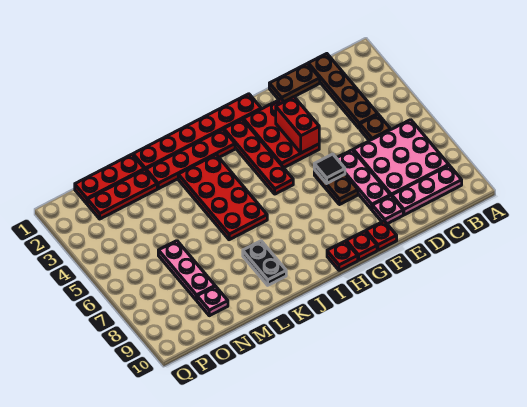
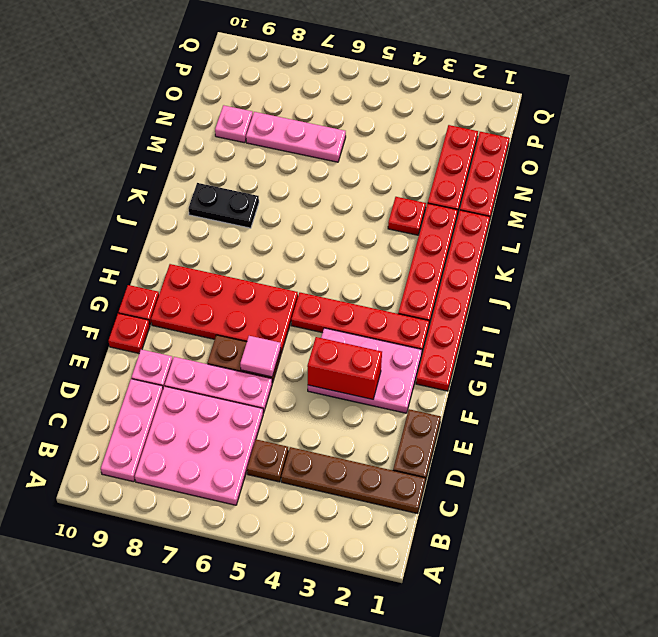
red plate F2:G4 level 1 -> pink plate F2:G4 level 1
black tile F6 level 2 -> pink tile F6 level 2
red plate H10 level 1 -> red plate L3 level 1
red plate J3:K6 level 1 -> red plate G6:H9 level 1

